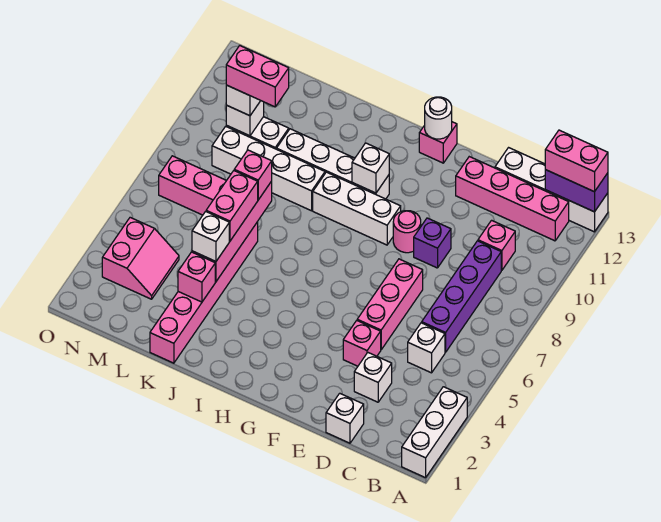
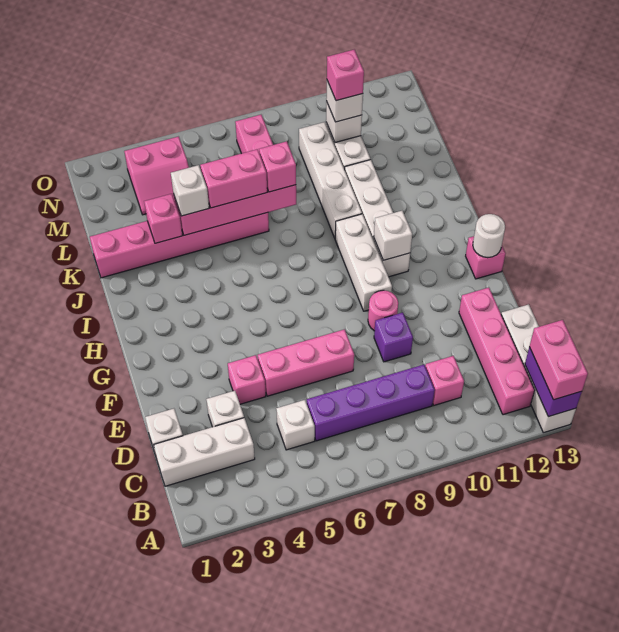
white brick A1:A3 level 1 -> white brick C1:C3 level 1
pink brick L10:M10 level 4 -> pink brick M10 level 4

